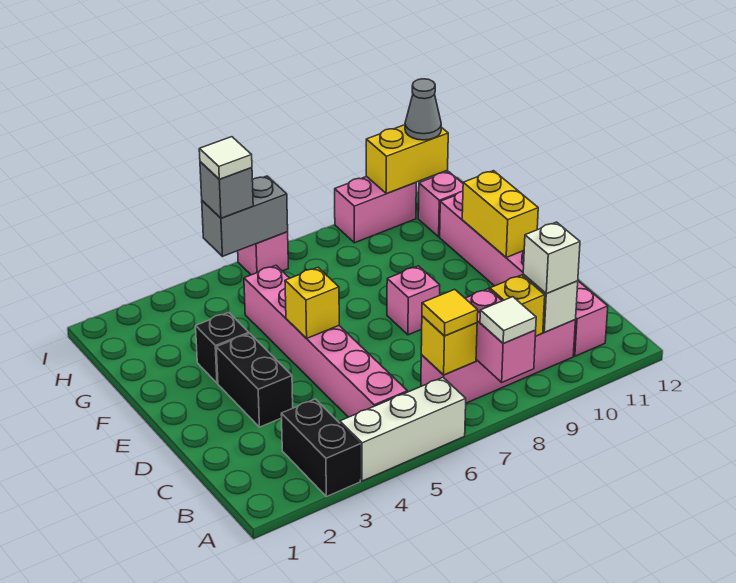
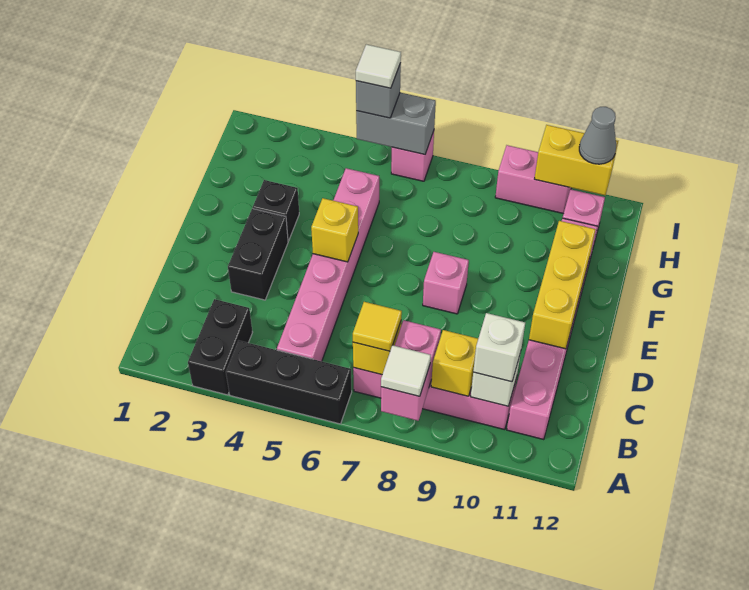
white brick A4:A6 level 1 -> black brick A4:A6 level 1
yellow brick E11:F11 level 2 -> yellow brick D11:F11 level 2

